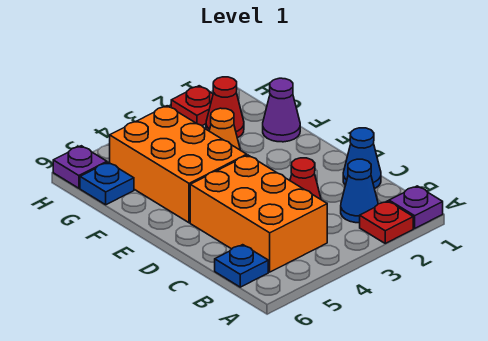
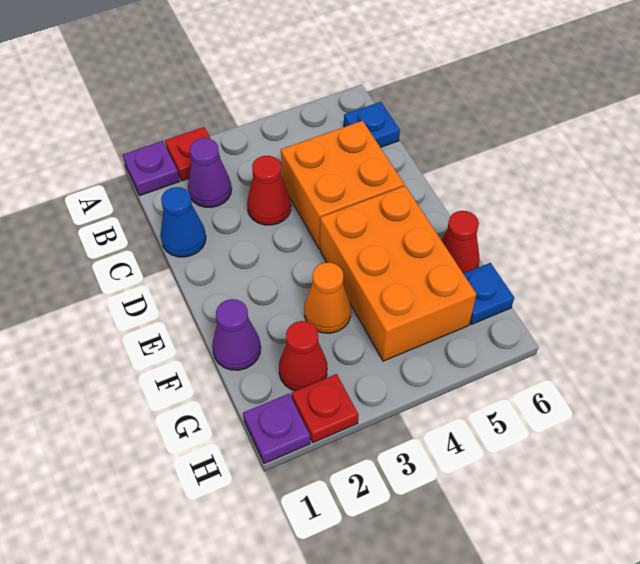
blue cone B2 level 1 -> purple cone B2 level 1
orange brick B4:D5 level 1 -> orange brick C4:D5 level 1
none -> red cone F6 level 1
purple plate H6 level 1 -> purple plate H1 level 1

